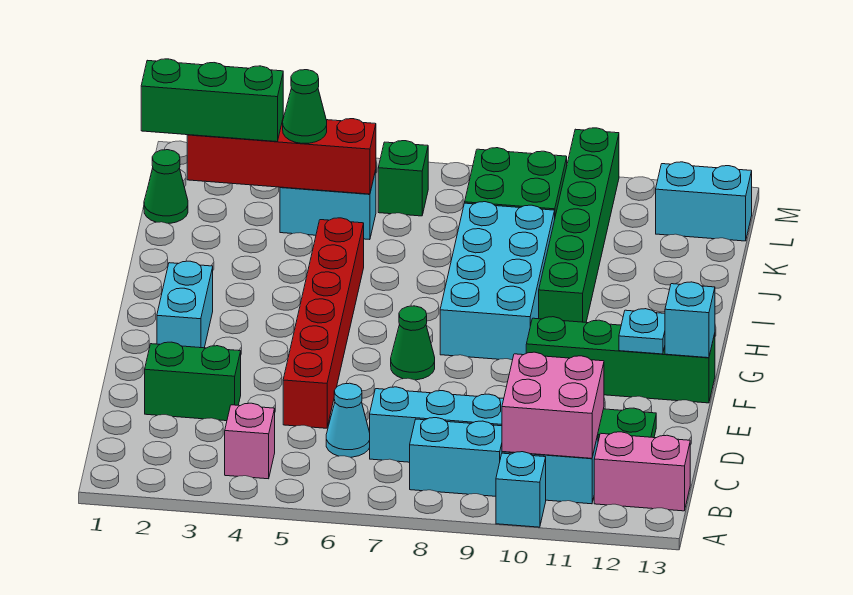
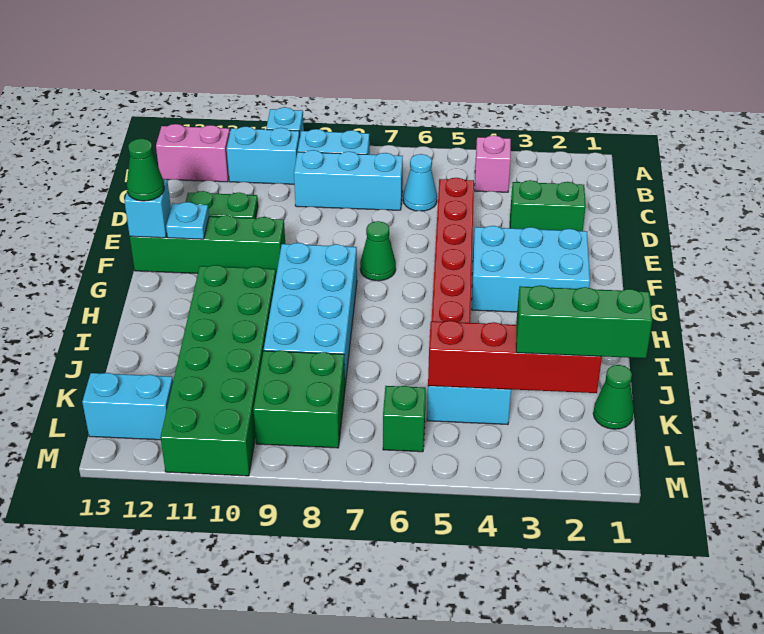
pink brick B10:C11 level 2 -> none
cyan brick F2:G2 level 1 -> cyan brick F2:G4 level 1
green brick H10:M10 level 1 -> green brick H10:M11 level 1
green cone K4 level 3 -> green cone F13 level 3

